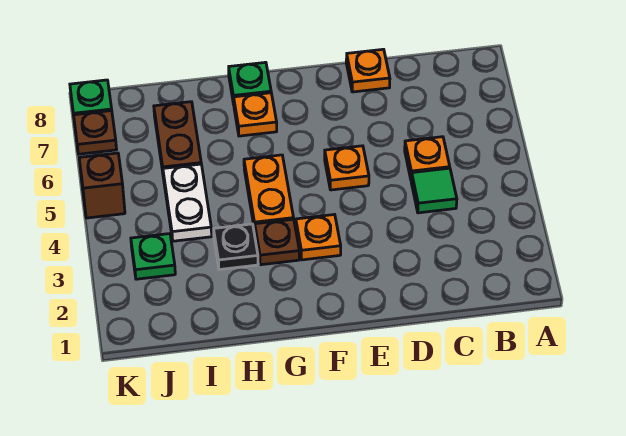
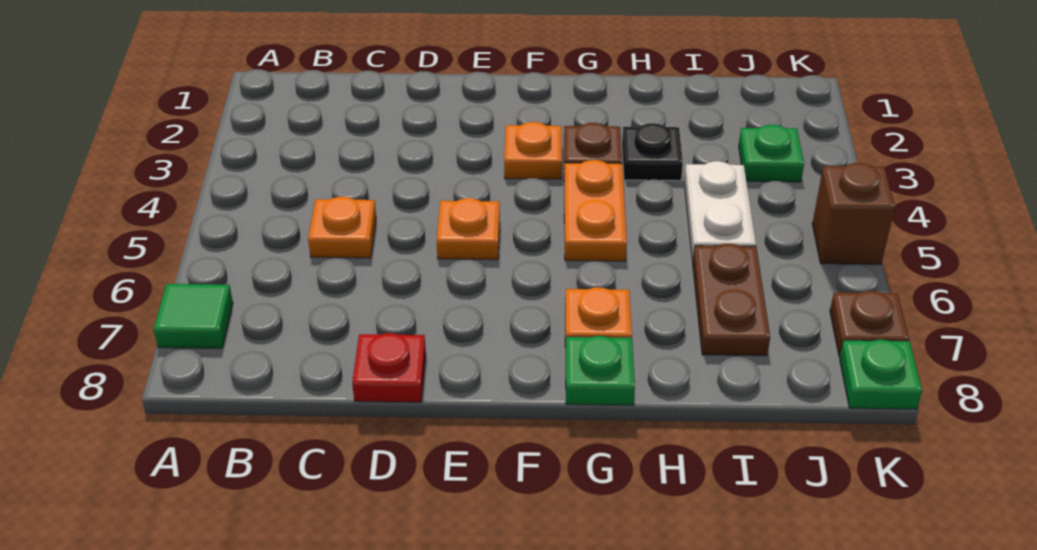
green tile C4 level 1 -> green tile A7 level 1
orange plate D8 level 1 -> red plate D8 level 1

